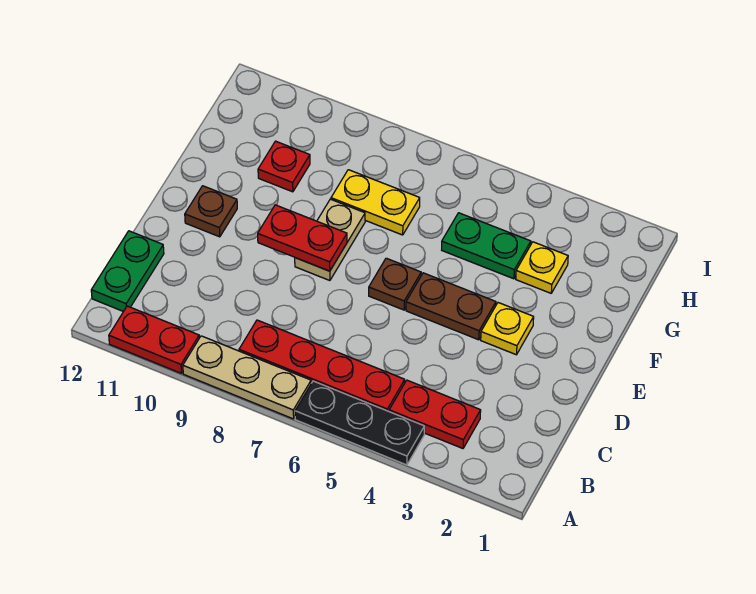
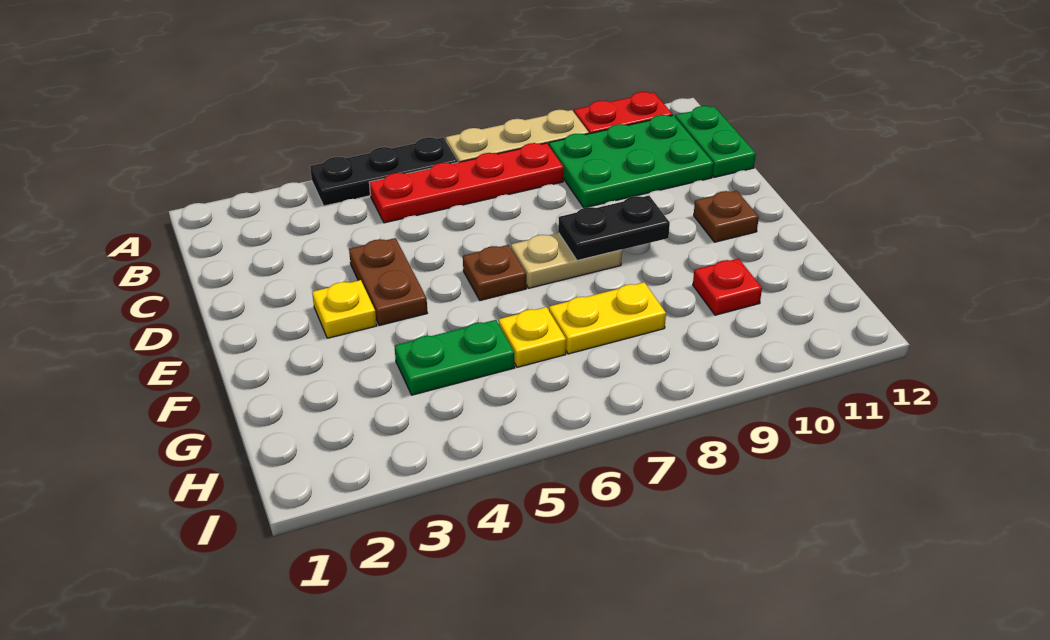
red plate B3:B4 level 1 -> none
none -> green plate B9:C11 level 1
brown plate E4:E5 level 1 -> brown plate D4:E4 level 1
tan plate E8:F8 level 1 -> tan plate E7:E8 level 1
red plate E8:E9 level 2 -> black plate E8:E9 level 2
yellow plate G3 level 1 -> yellow plate G6 level 1

